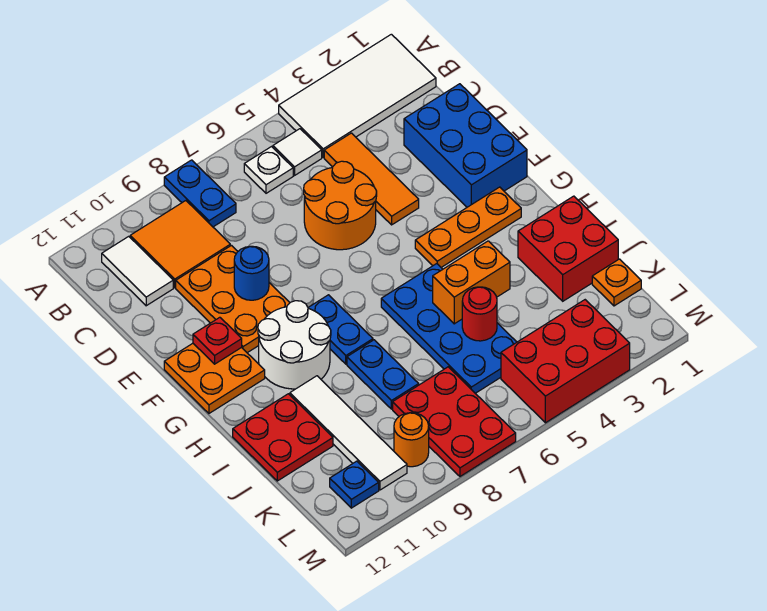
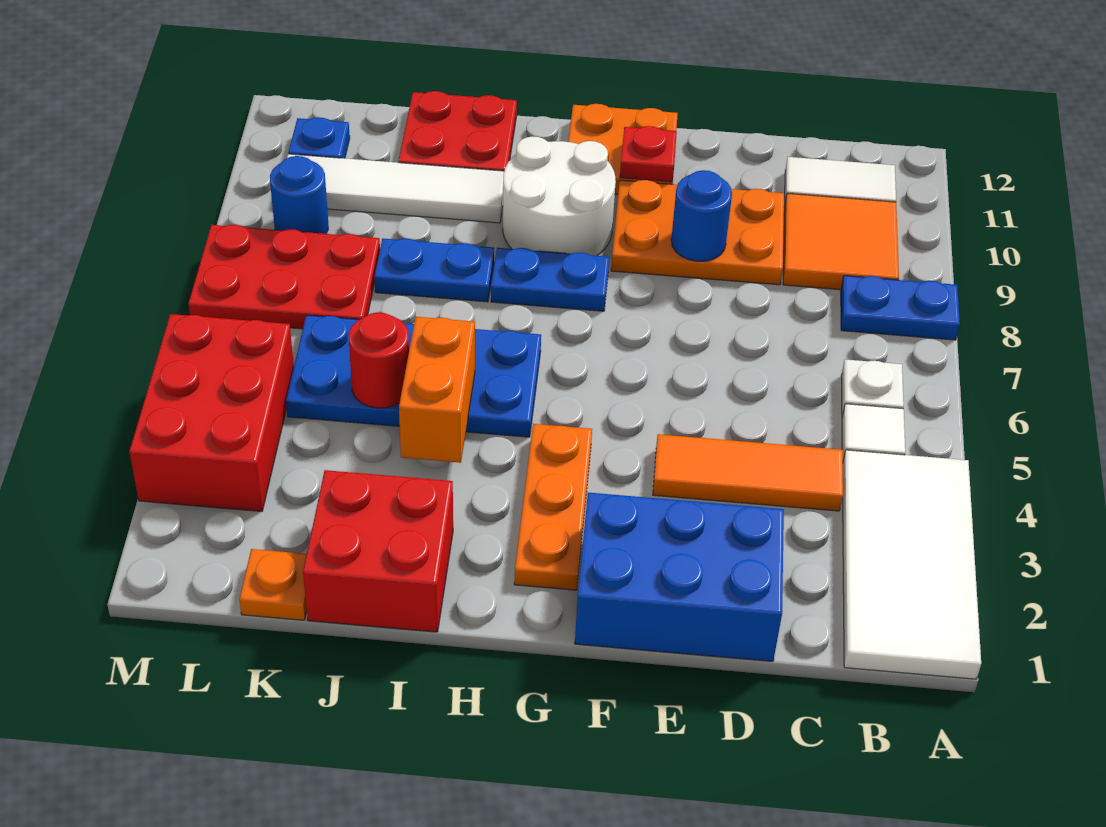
orange round brick D5:E6 level 1 -> none
orange round brick L9 level 1 -> blue round brick L9 level 1

